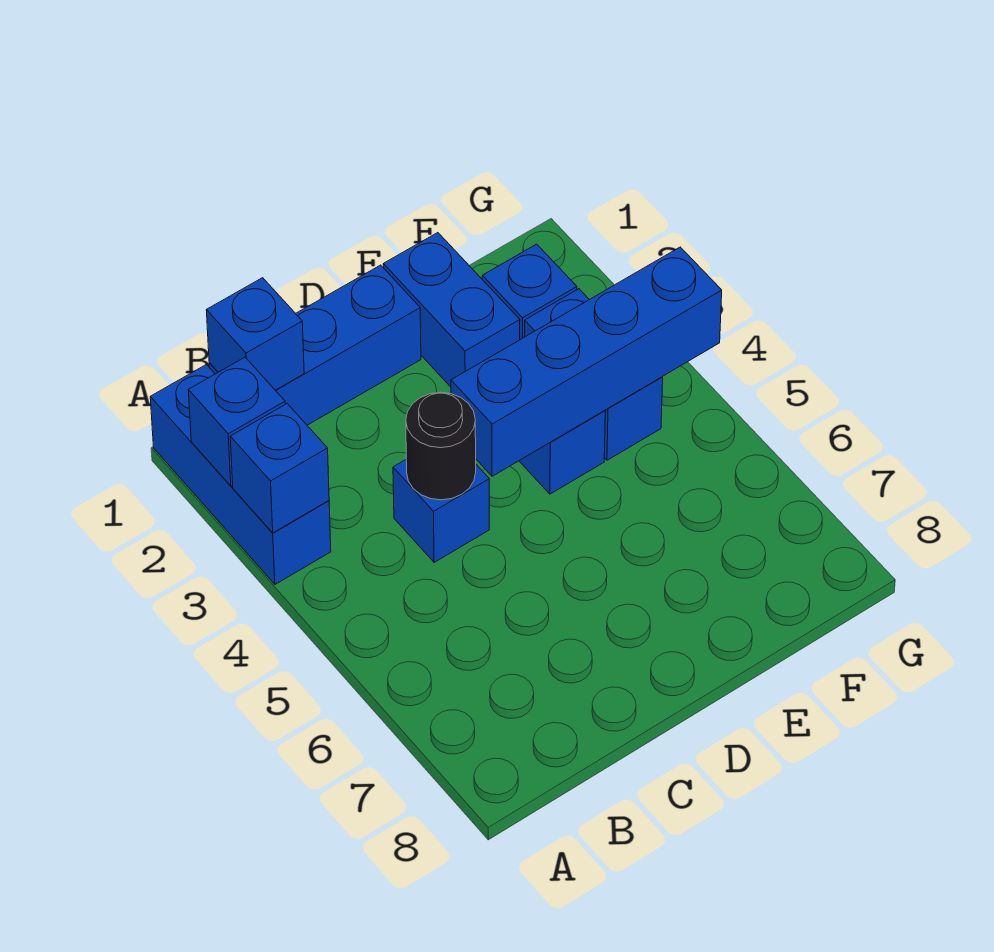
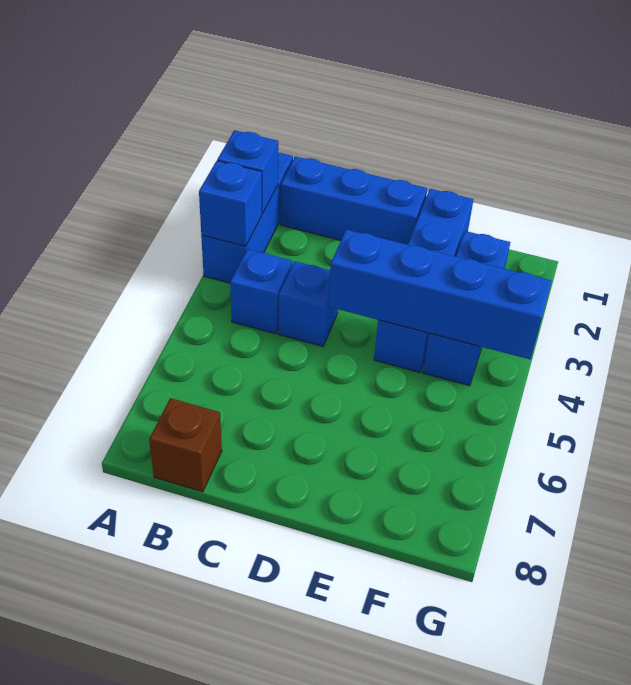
blue brick B1 level 2 -> blue brick B4 level 1
none -> brown brick B8 level 1
black round brick C4 level 2 -> none

